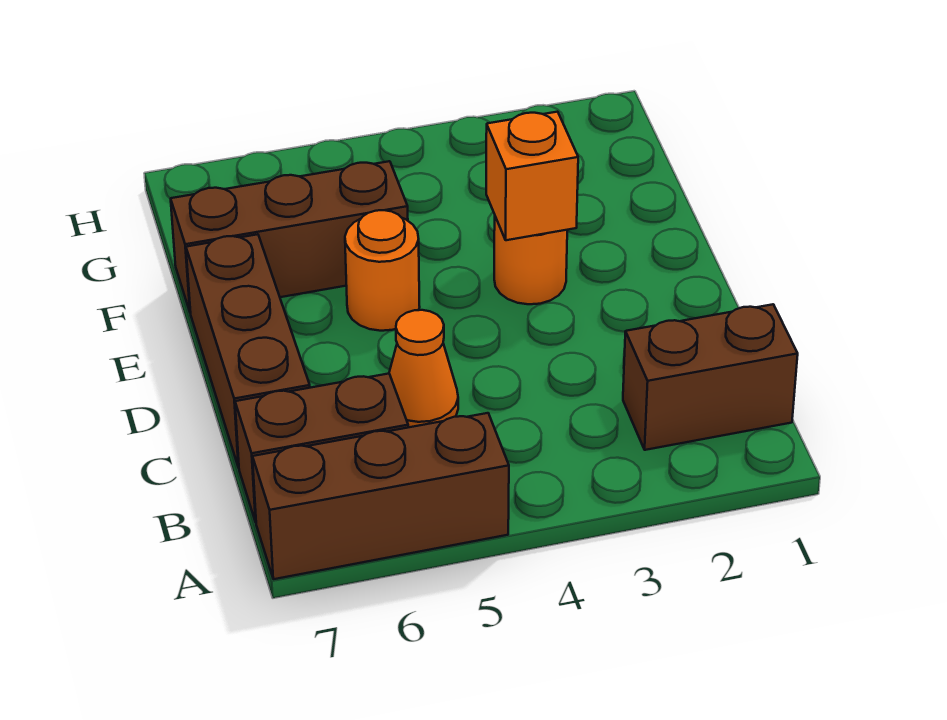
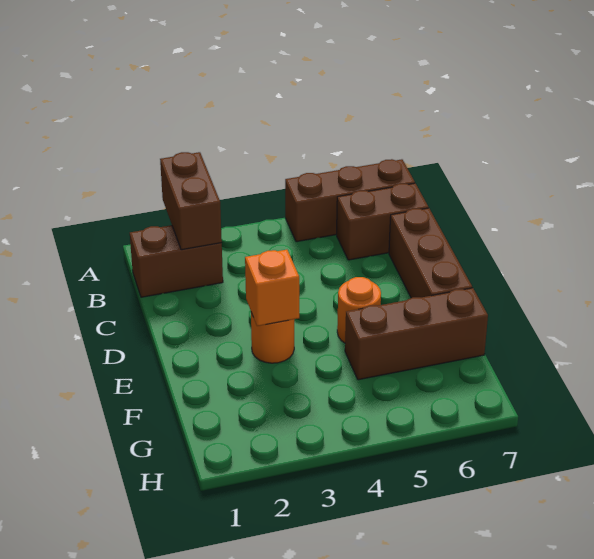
none -> brown brick A2:B2 level 2
orange cone C5 level 1 -> none

